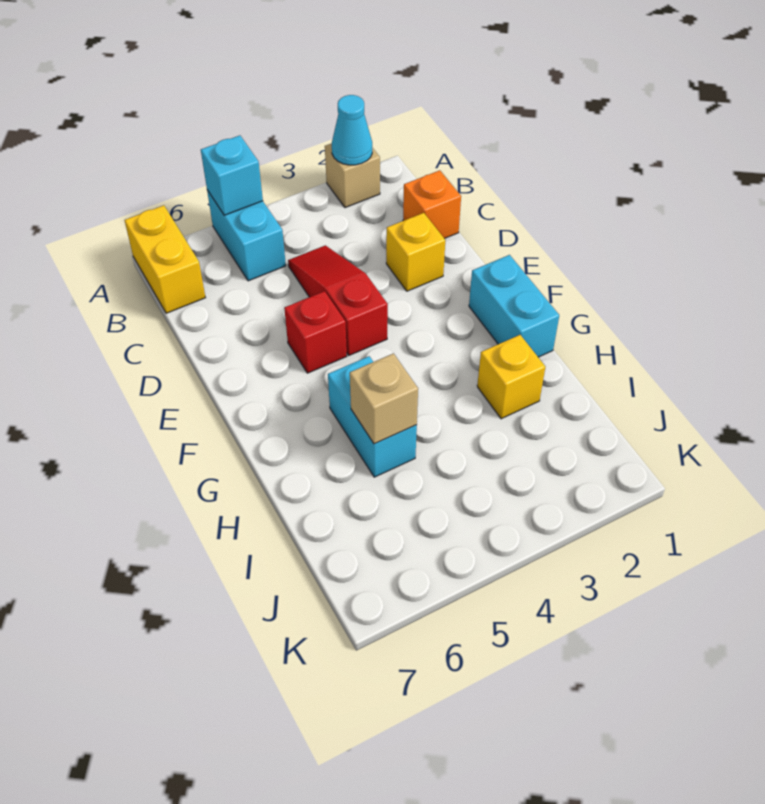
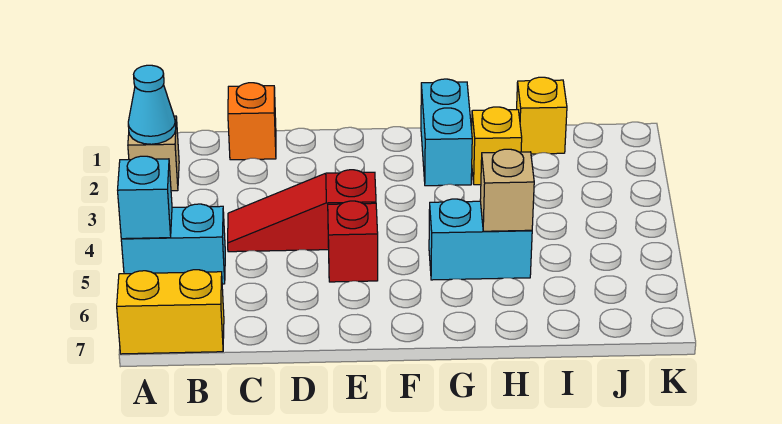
yellow brick D2 level 1 -> yellow brick I1 level 1
cyan brick F1:G1 level 1 -> cyan brick G1:G2 level 1

